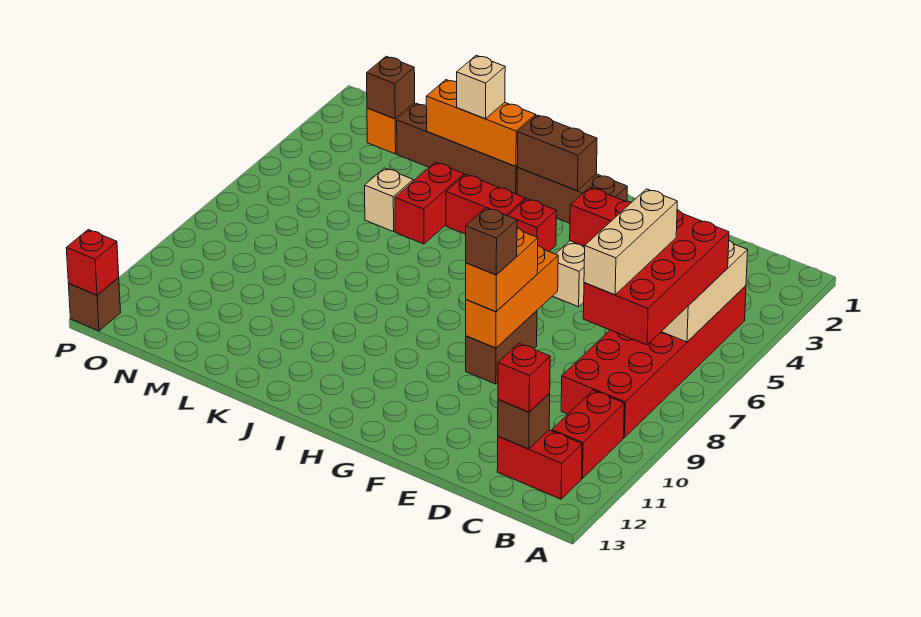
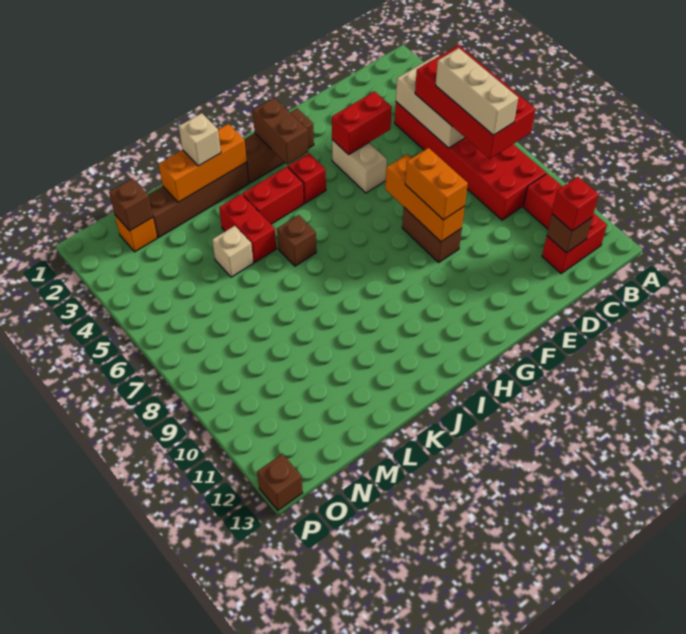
brown brick F9 level 4 -> brown brick J6 level 1
brown brick H2:I2 level 2 -> brown brick H2:H3 level 2
red brick P13 level 2 -> none

